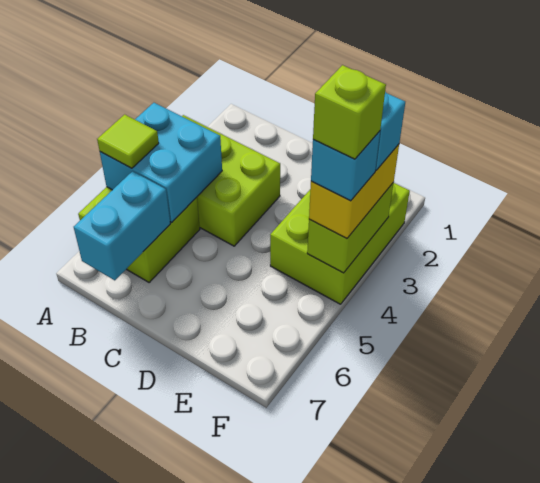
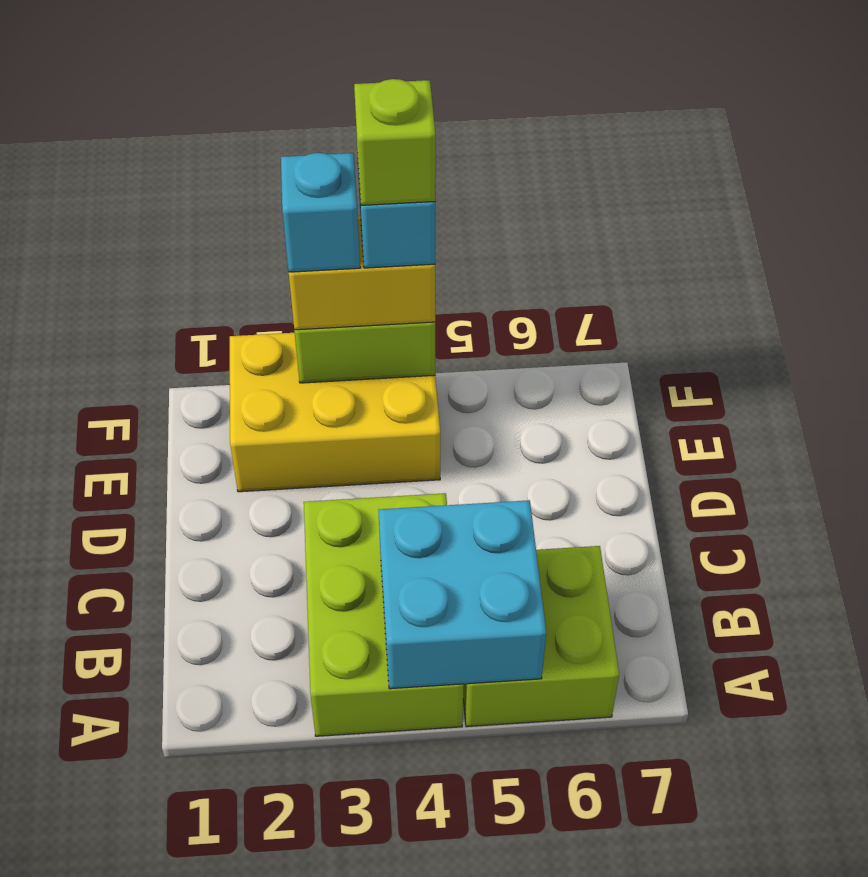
lime tile A5 level 3 -> none
cyan brick B6:B7 level 2 -> none
lime brick E2:F4 level 1 -> yellow brick E2:F4 level 1

